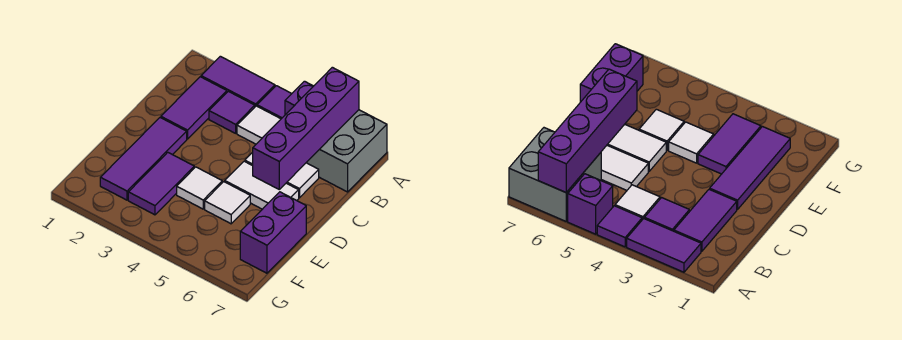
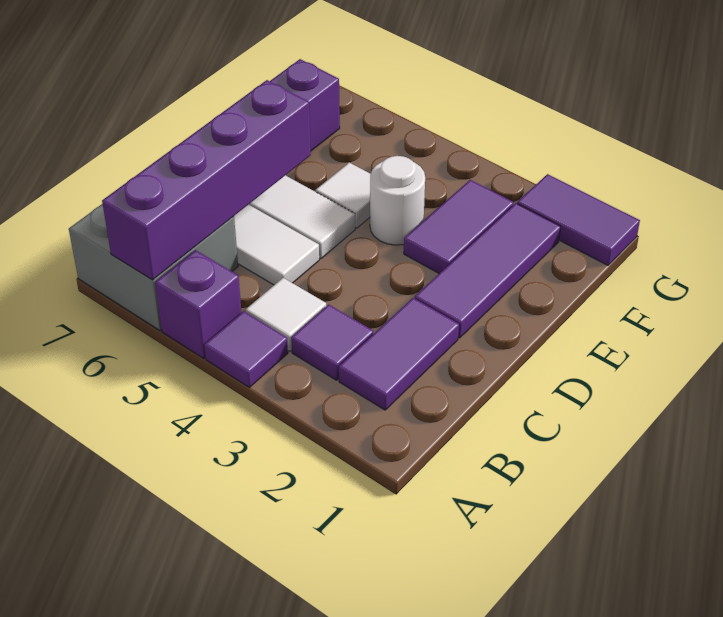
purple tile A2:A3 level 1 -> purple tile G1:G2 level 1
white tile E4 level 1 -> white round brick E4 level 1

